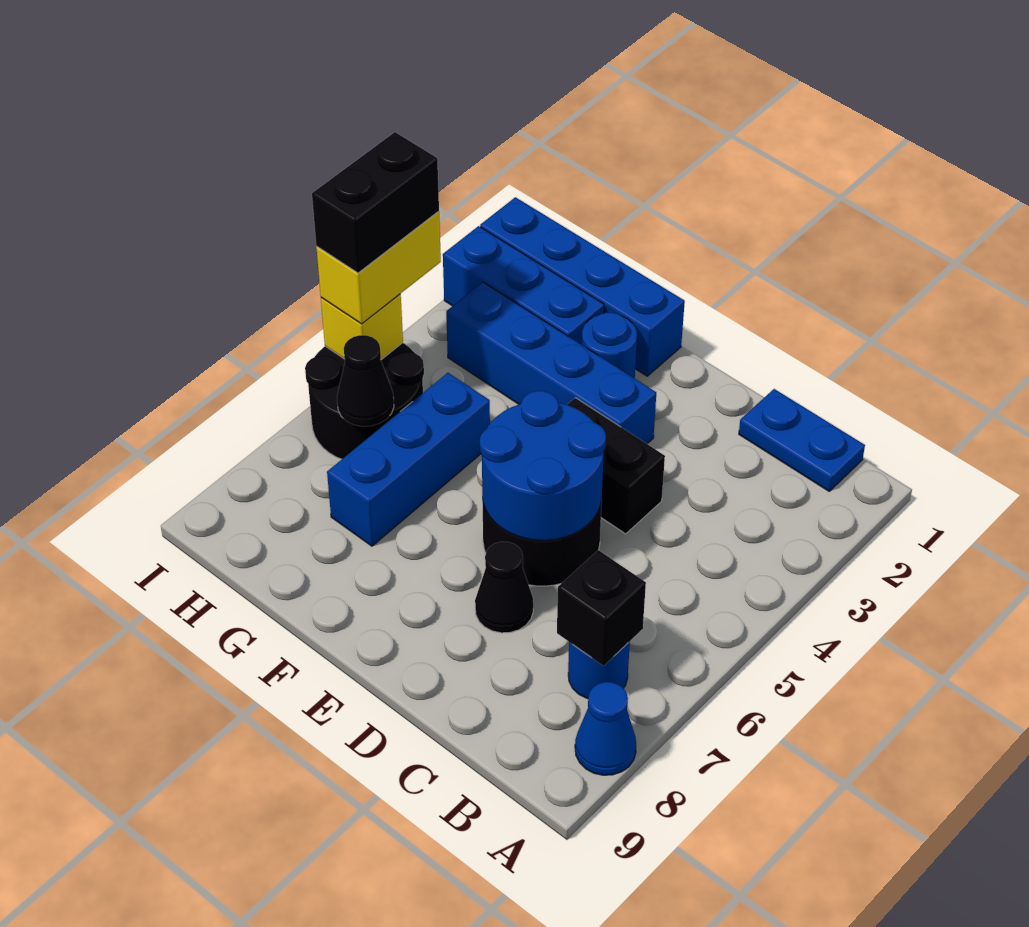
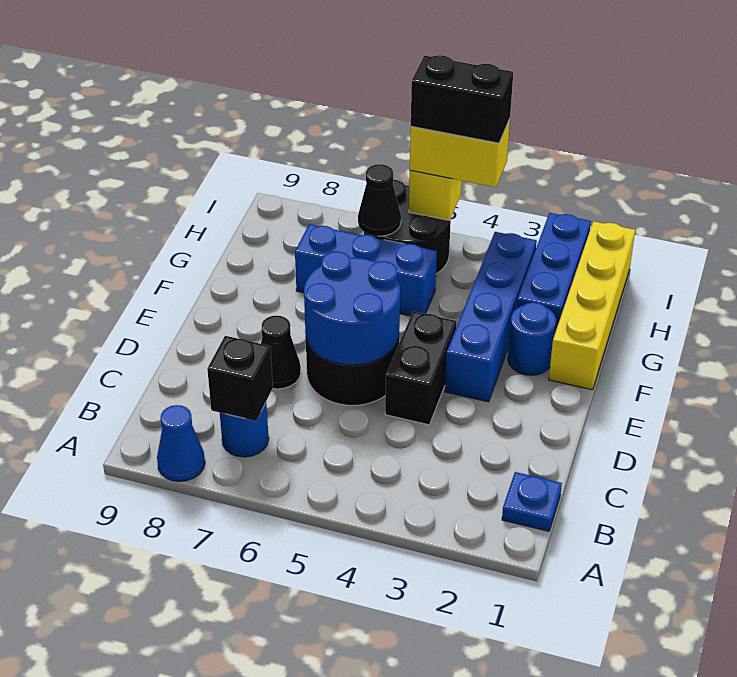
blue plate B1:C1 level 1 -> blue plate B1 level 1
blue brick F1:I1 level 1 -> yellow brick F1:I1 level 1

